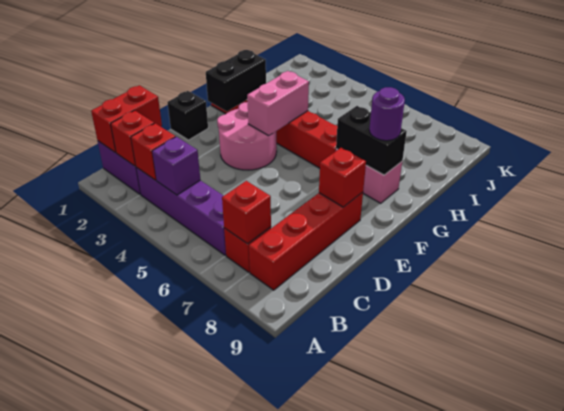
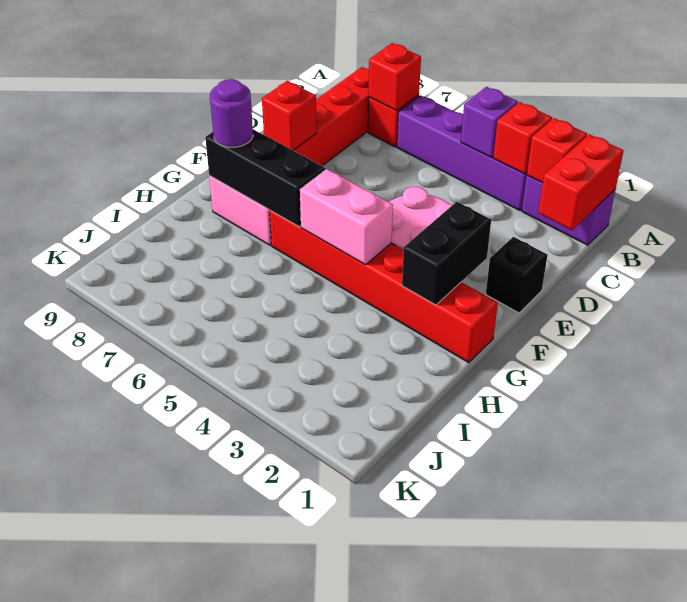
pink brick F4:G4 level 2 -> pink brick G4:G5 level 2
black brick G7:G8 level 2 -> black brick G6:G8 level 2

